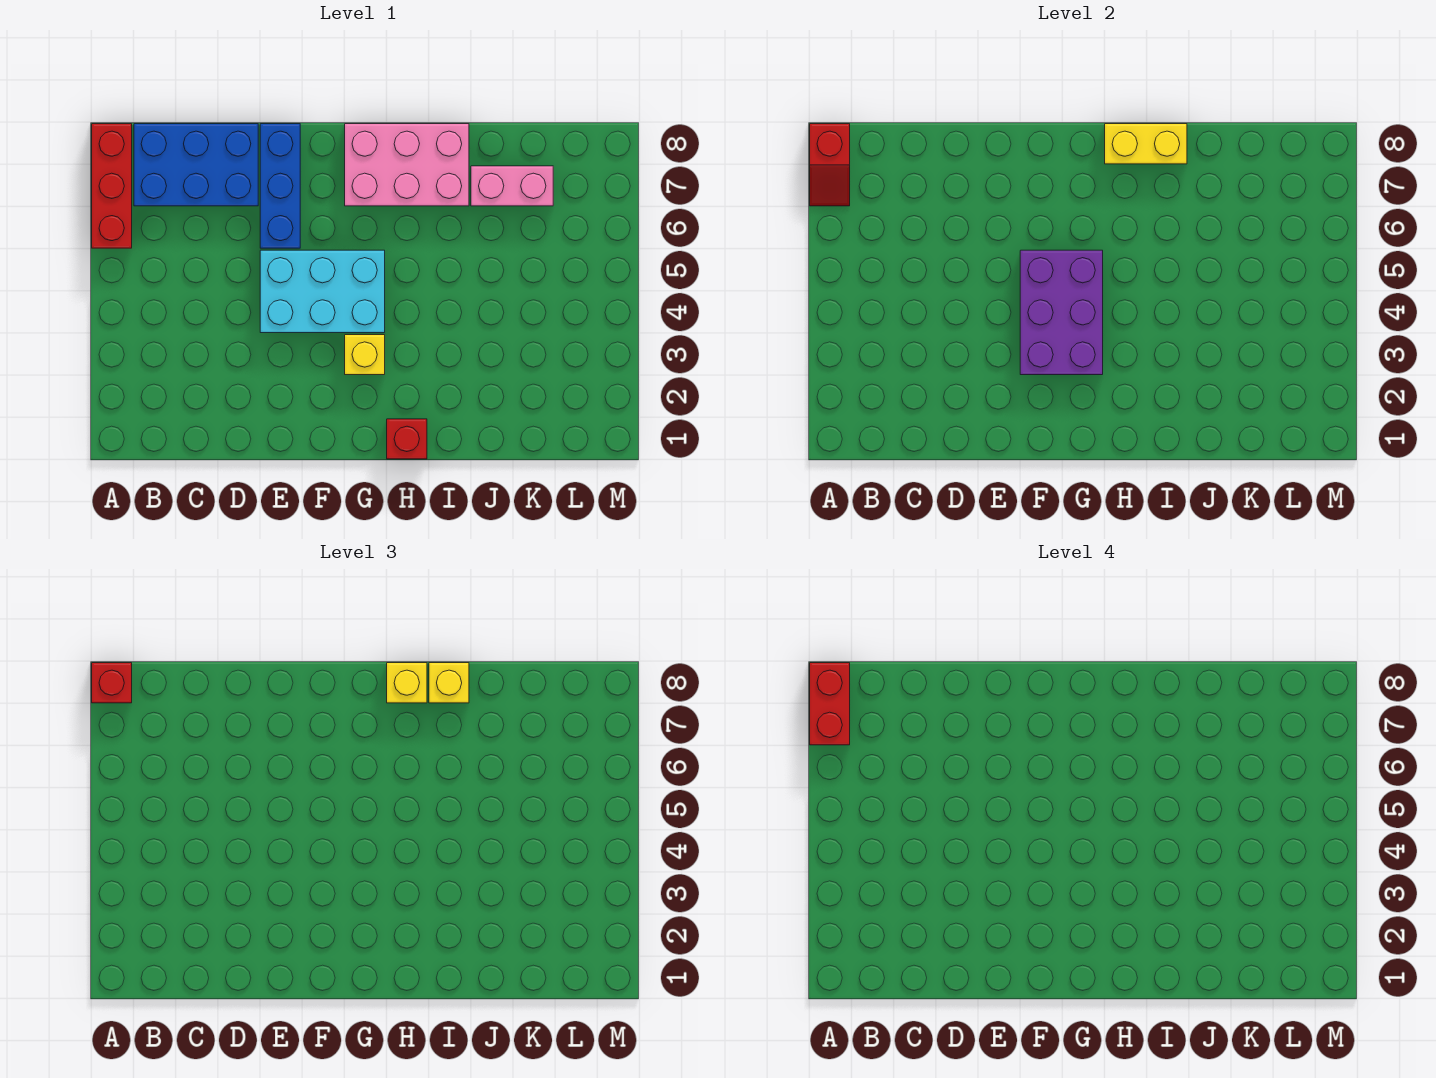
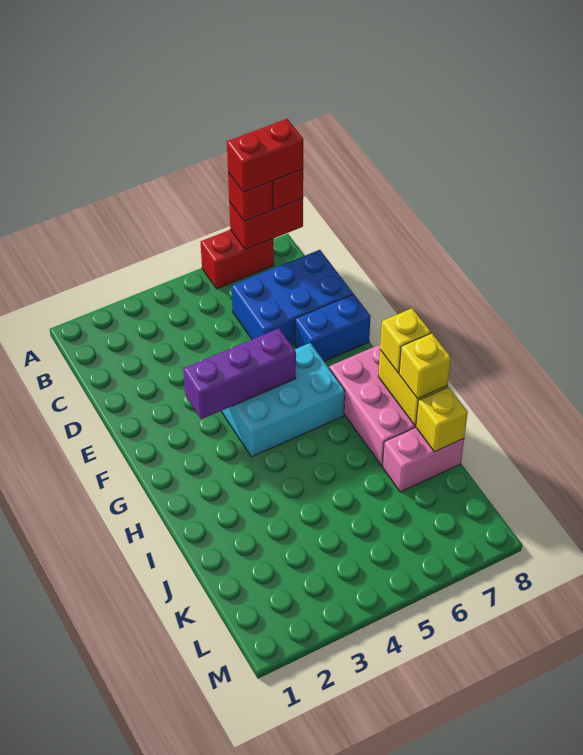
red brick A6:A8 level 1 -> red brick A6:A7 level 1
red slope A7:A8 level 2 top 8 -> red brick A7:A8 level 2
blue brick B7:D8 level 1 -> blue brick C6:D8 level 1
cyan brick E4:G5 level 1 -> cyan brick F4:G6 level 1
blue brick E6:E8 level 1 -> blue brick E7:E8 level 1
purple brick F3:G5 level 2 -> purple brick F3:F5 level 2
yellow brick G3 level 1 -> yellow brick J8 level 2
red brick H1 level 1 -> red brick A7 level 3
pink brick J7:K7 level 1 -> pink brick J7:J8 level 1

